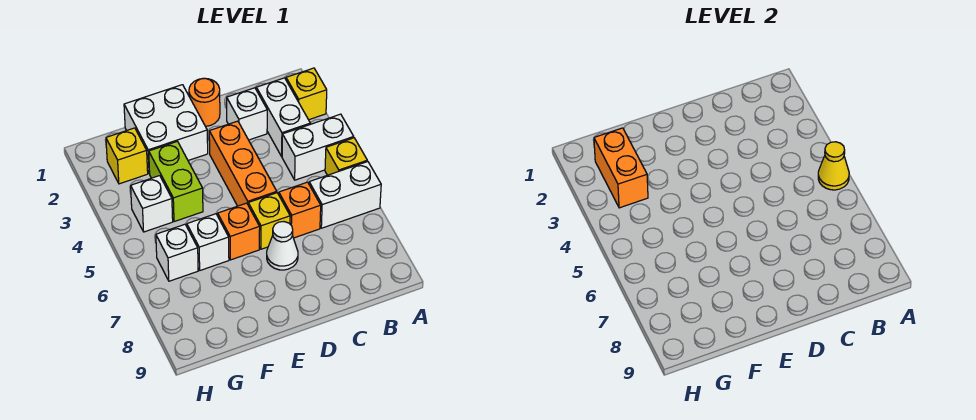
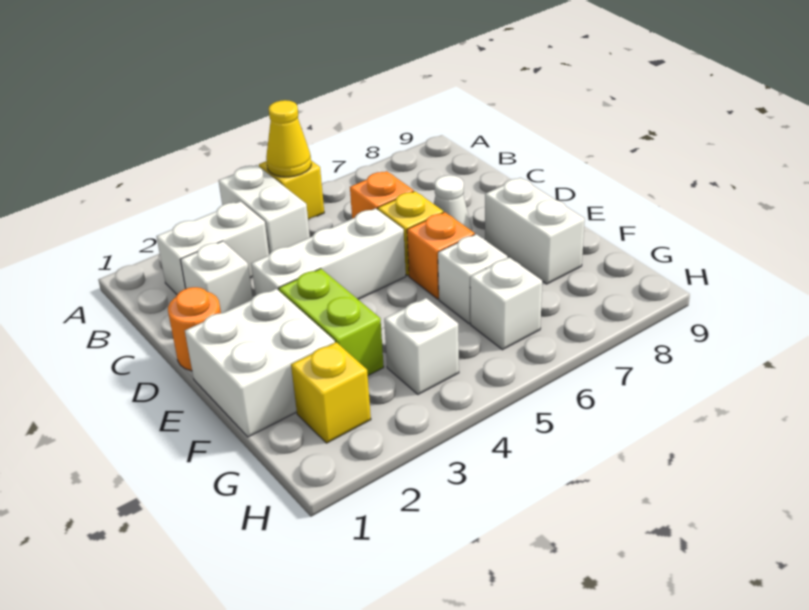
yellow brick A2 level 1 -> none
white brick A6:B6 level 1 -> white brick E8:F8 level 1
orange brick D3:D5 level 1 -> white brick D3:D5 level 1
lime brick F3:F4 level 1 -> lime brick E3:F3 level 1
orange brick G2:G3 level 2 -> none

